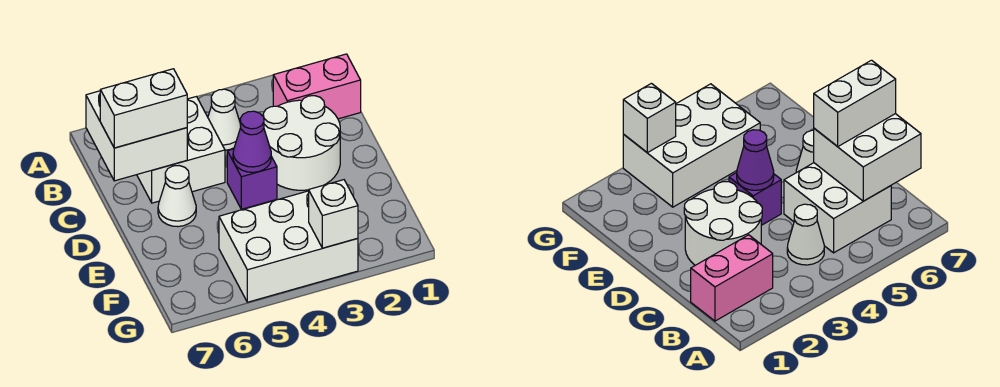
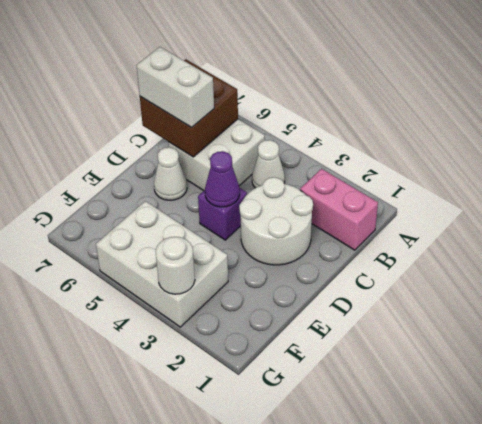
white brick B6:C7 level 2 -> brown brick B6:C7 level 2
white brick G3 level 2 -> white round brick G3 level 2

